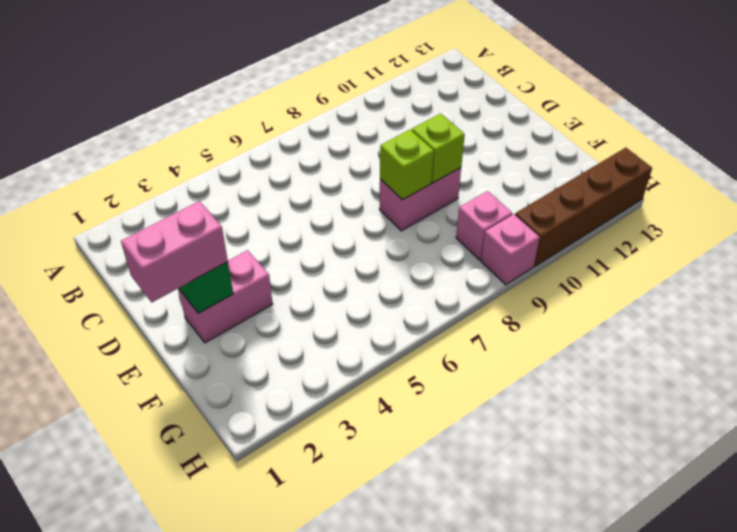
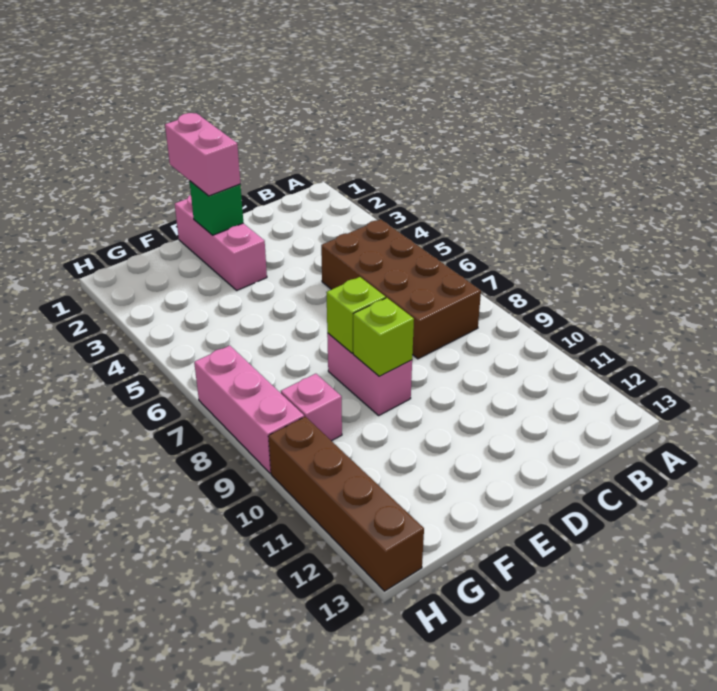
none -> brown brick B5:C8 level 1
pink brick E2:E3 level 1 -> pink brick E1:E3 level 1
pink brick H9 level 1 -> pink brick H7:H9 level 1

